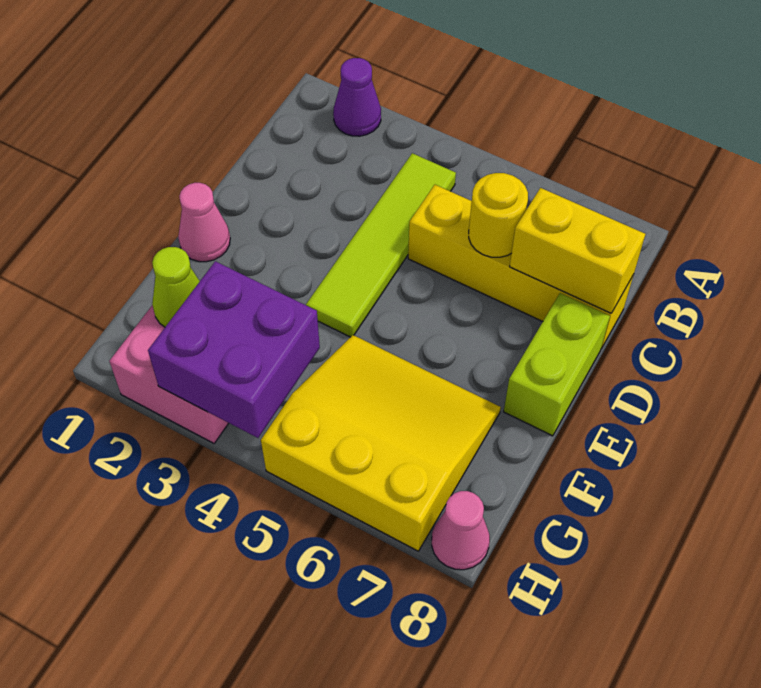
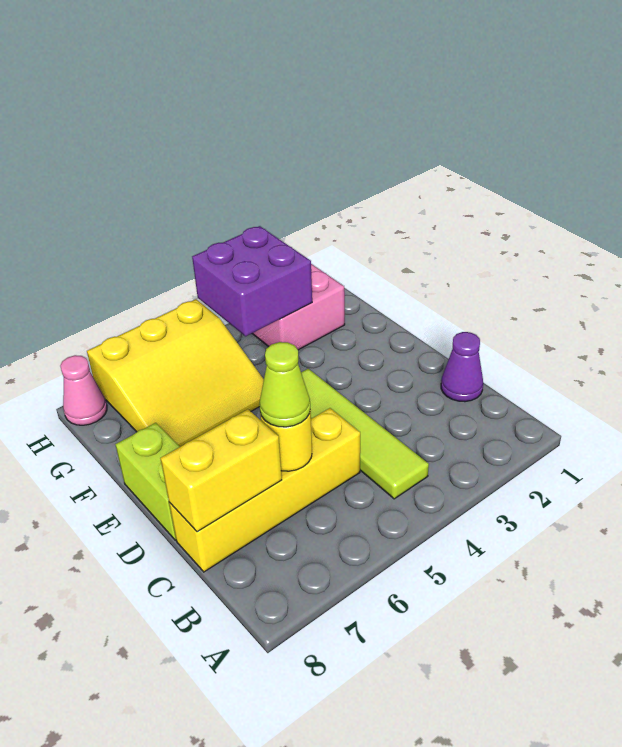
purple cone A2 level 1 -> purple cone C1 level 1
pink cone E1 level 1 -> none
lime cone G2 level 2 -> lime cone C6 level 3

